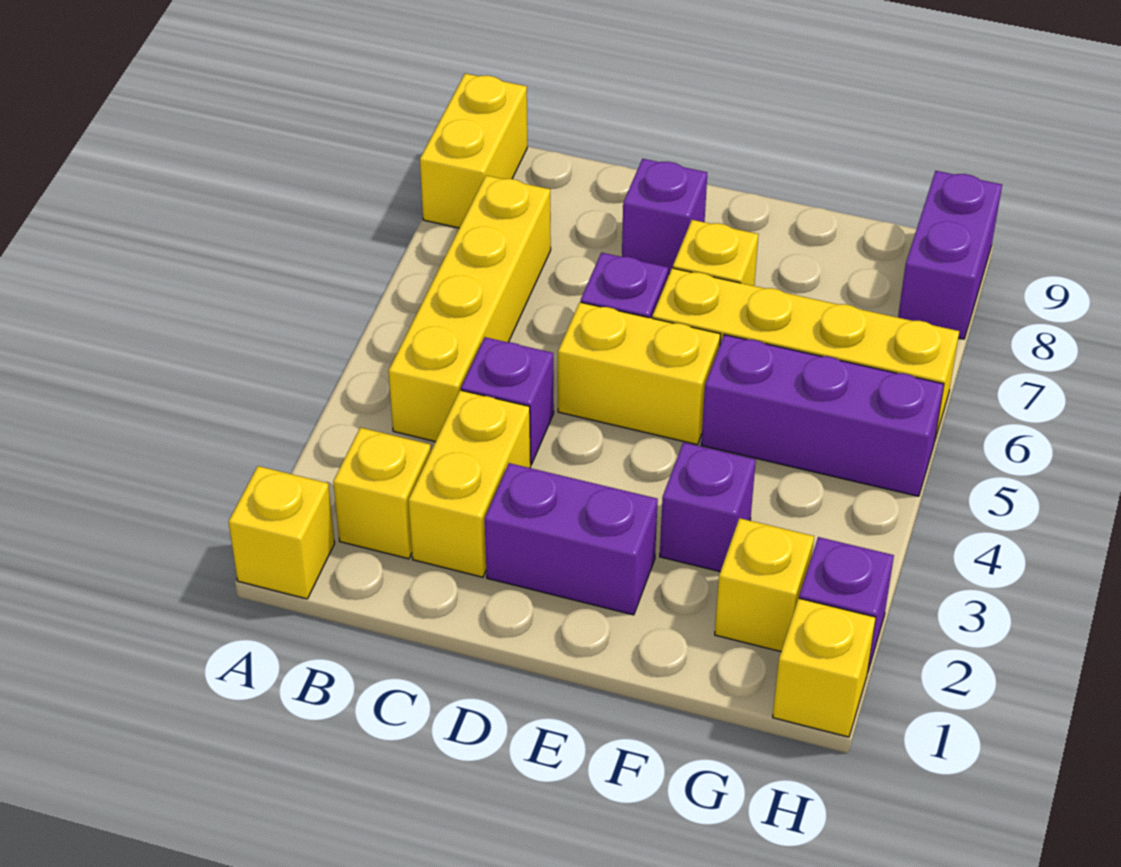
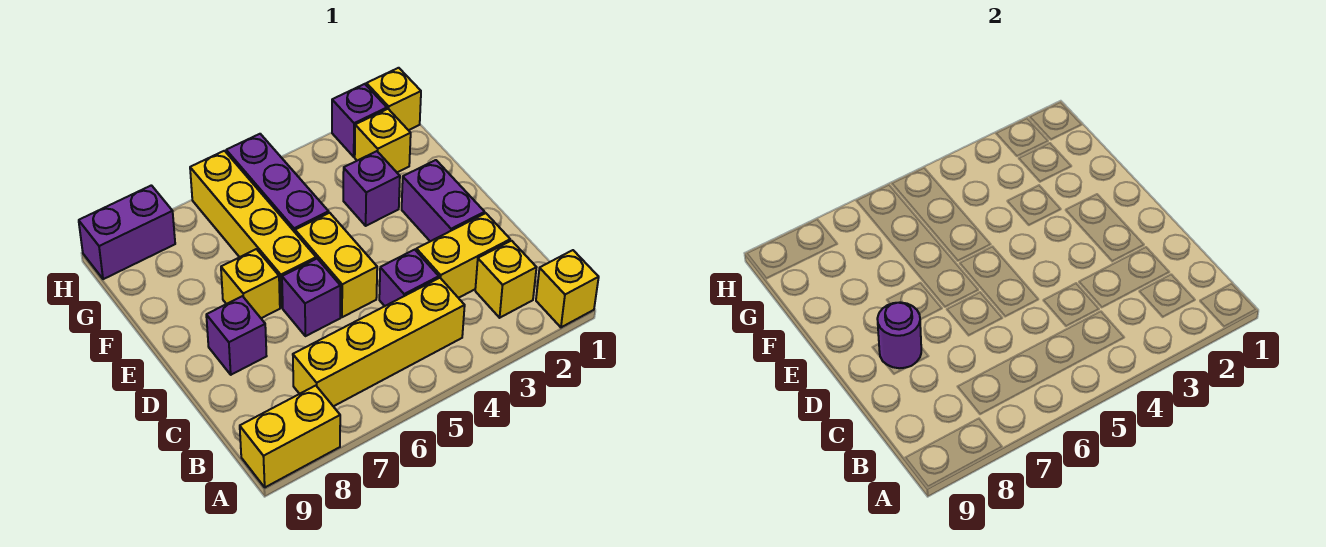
none -> purple round brick D8 level 2

